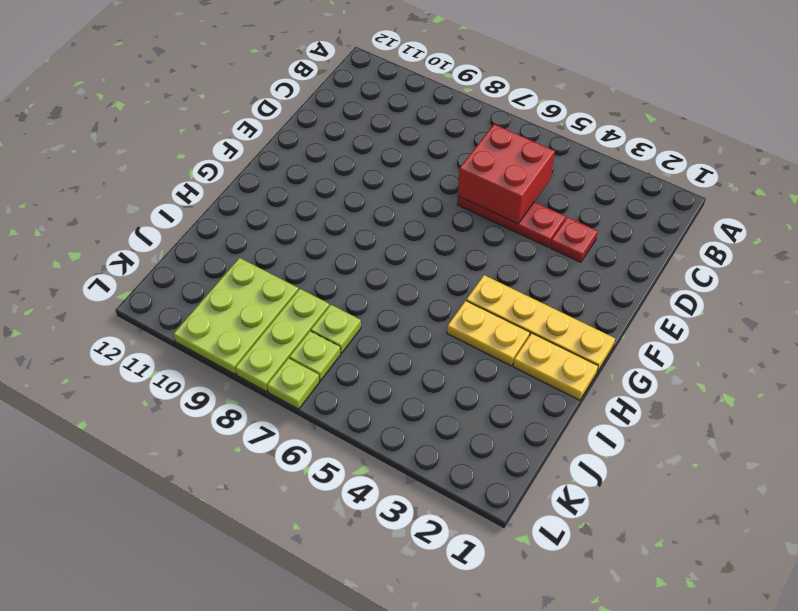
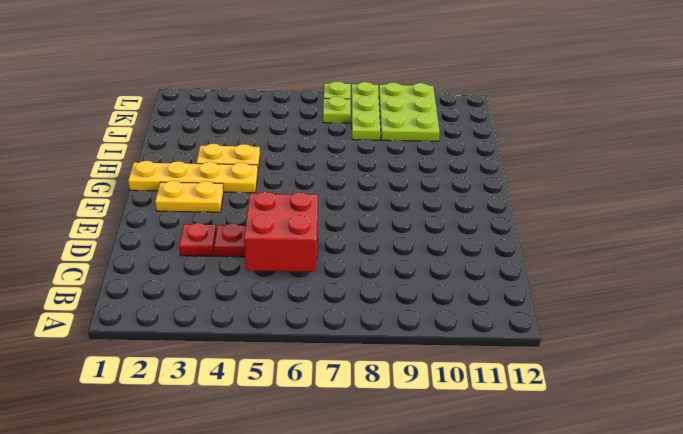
yellow plate H1:H2 level 1 -> yellow plate F2:F3 level 1
lime plate J7 level 1 -> none

